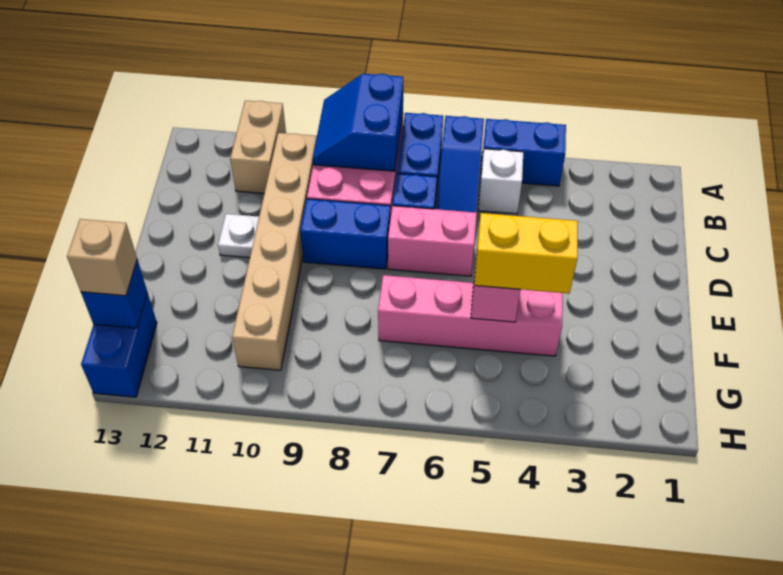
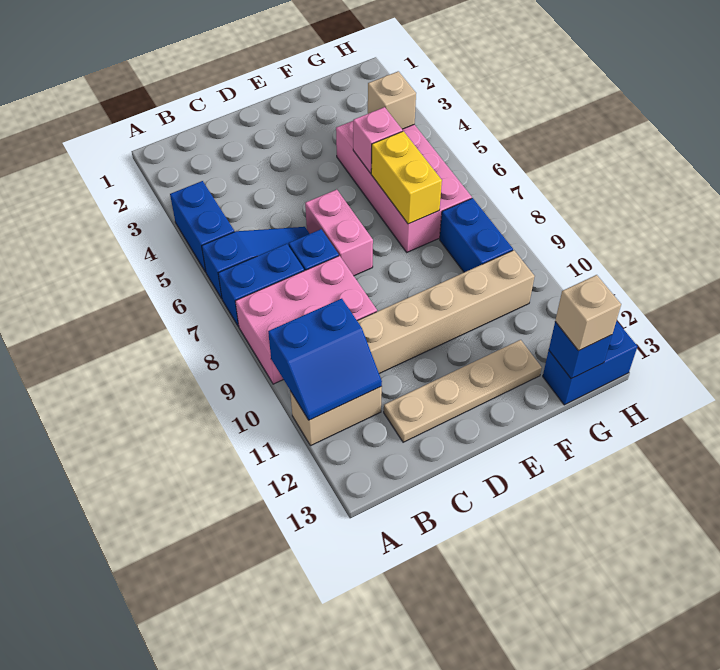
blue slope A8:B9 level 2 top 8 -> blue slope A10:B11 level 2 top 10
white brick B5 level 1 -> none
none -> tan plate C12:F12 level 1
blue brick D8:D9 level 1 -> blue brick G8:G9 level 1
white plate D11 level 1 -> none
pink brick F4:F7 level 1 -> pink brick F4:G7 level 1
yellow brick F4:F5 level 3 -> yellow brick F6:F7 level 2
none -> tan brick G4 level 2

